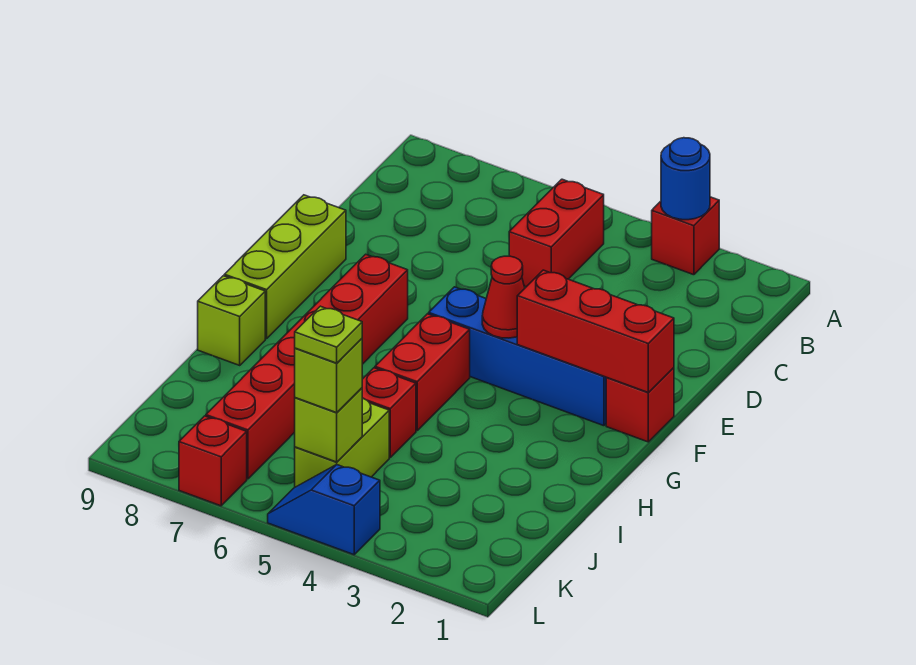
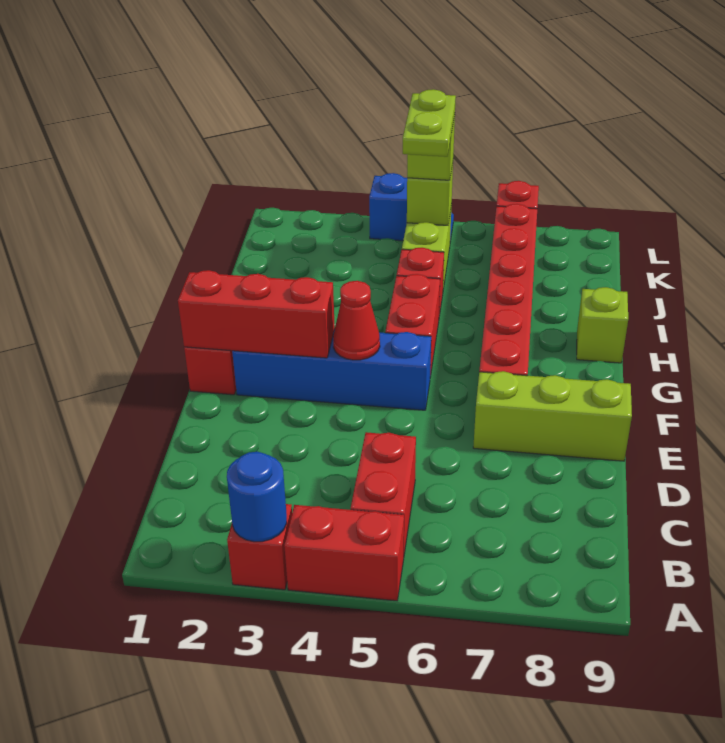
none -> red brick A4:A5 level 1
lime brick E9:G9 level 1 -> lime brick E7:E9 level 1
lime plate K5 level 4 -> lime plate J5:K5 level 4

